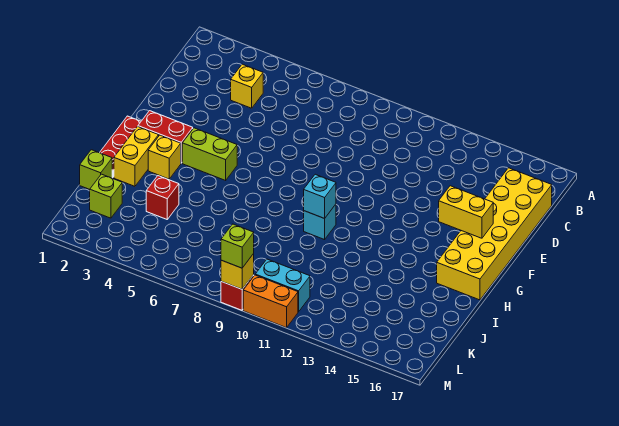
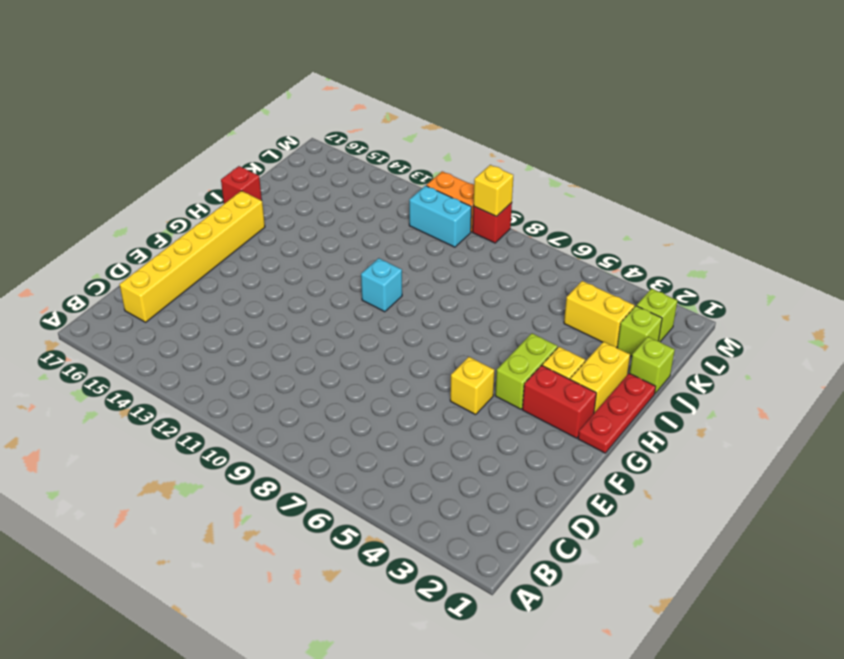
yellow brick C4 level 1 -> yellow brick F5 level 1
yellow brick C16:H17 level 1 -> yellow brick C16:H16 level 1
yellow brick F15:F16 level 2 -> yellow brick K3:K4 level 1
lime brick G4:G5 level 1 -> lime brick G4:H4 level 1
cyan brick H10 level 2 -> none
red brick J4 level 1 -> red brick I17 level 1
lime brick M9 level 3 -> lime brick L2 level 1

